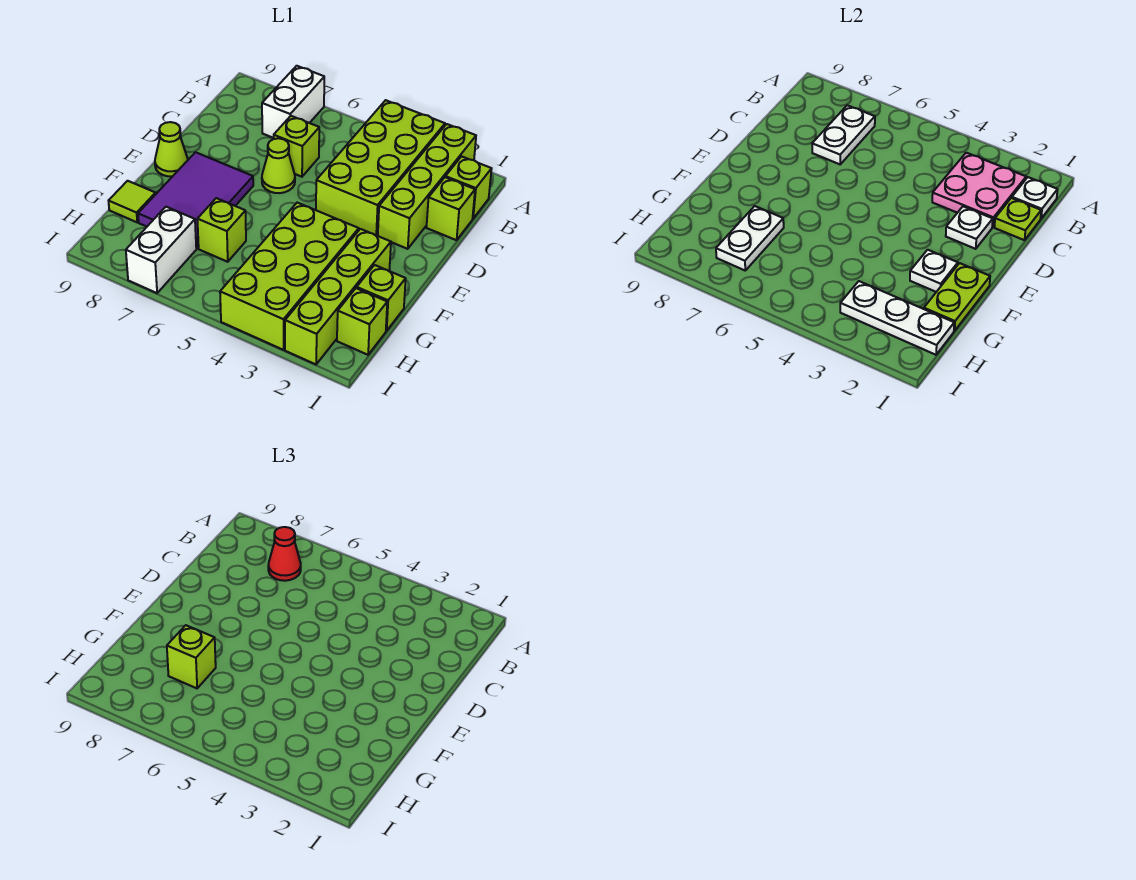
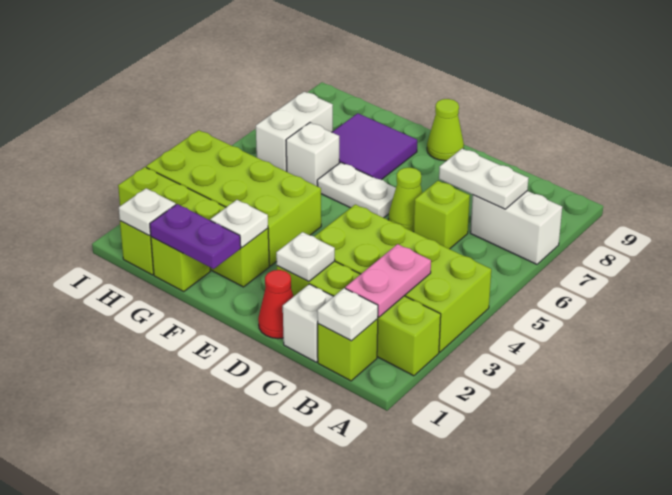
pink plate B2:C3 level 2 -> pink plate B2:B3 level 2
red cone B7 level 3 -> red cone D1 level 1
lime brick C1 level 1 -> white brick C1 level 1
lime plate C1 level 2 -> none
purple tile E7:G8 level 1 -> purple tile F7:G8 level 1
lime plate F1:G1 level 2 -> purple plate F1:G1 level 2
lime brick G6 level 1 -> white brick G6 level 1
white plate G7:H7 level 2 -> white plate E6:F6 level 1
lime brick G7 level 3 -> none
lime tile G9 level 1 -> none
white plate H1:H3 level 2 -> white plate H1 level 2
white brick H7:I7 level 1 -> white brick H6:H7 level 1

